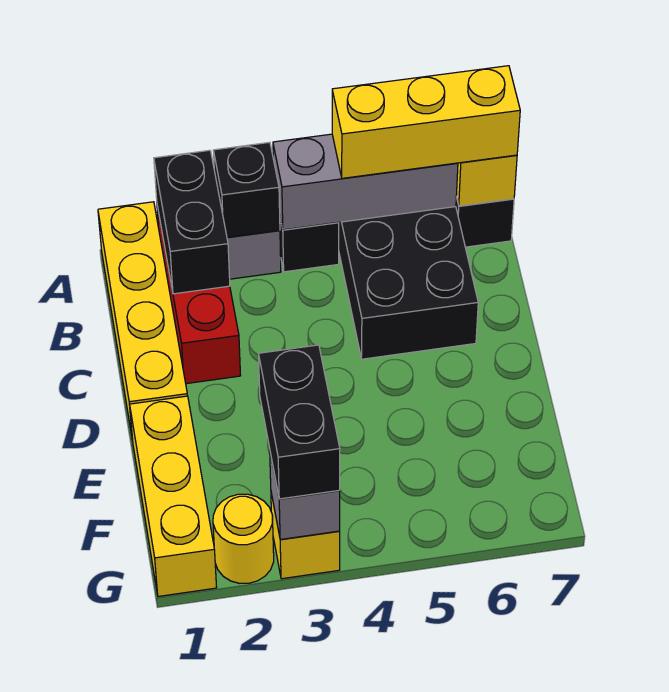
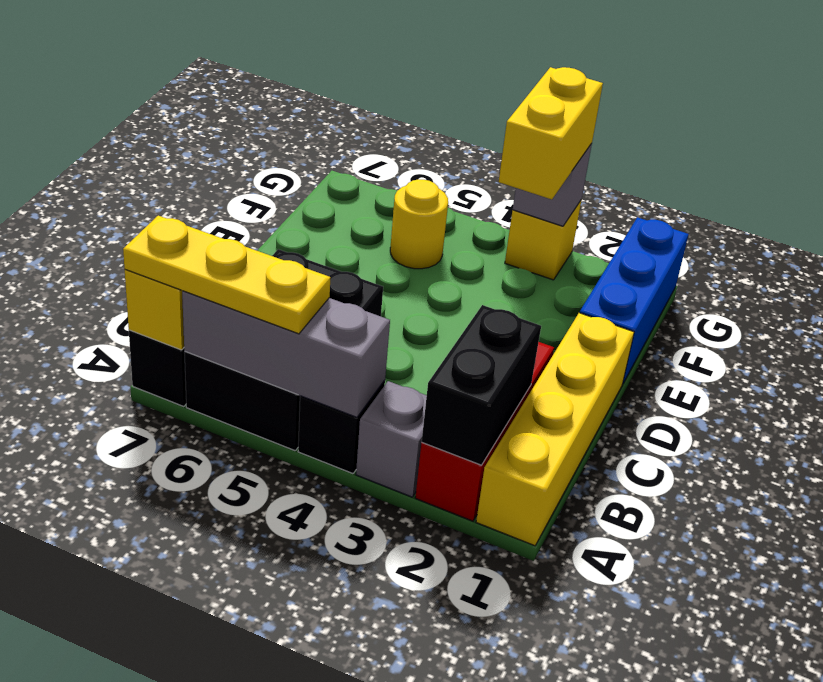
black brick A3 level 2 -> none
yellow brick A5:A7 level 3 -> yellow plate A5:A7 level 3
yellow brick E1:G1 level 1 -> blue brick E1:G1 level 1
black brick F3:G3 level 3 -> yellow brick F3:G3 level 3
yellow round brick G2 level 1 -> yellow round brick F5 level 1

